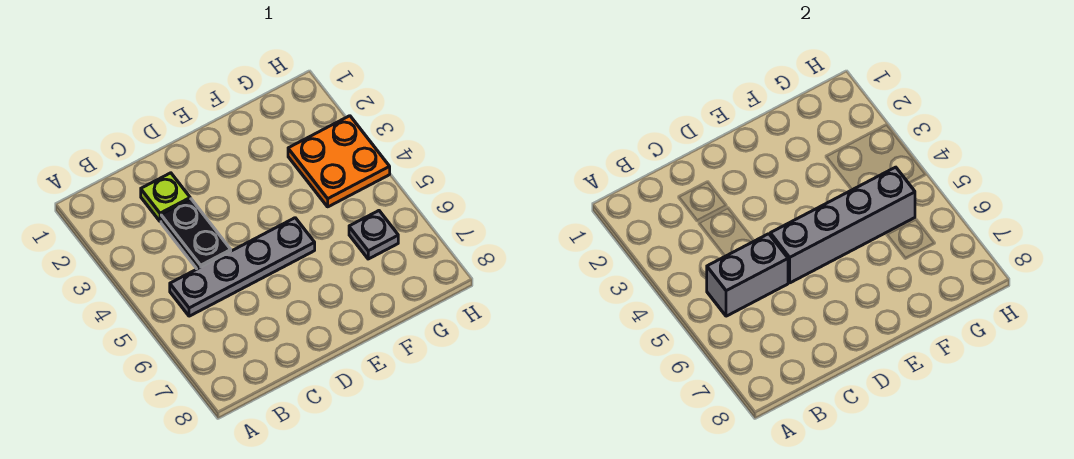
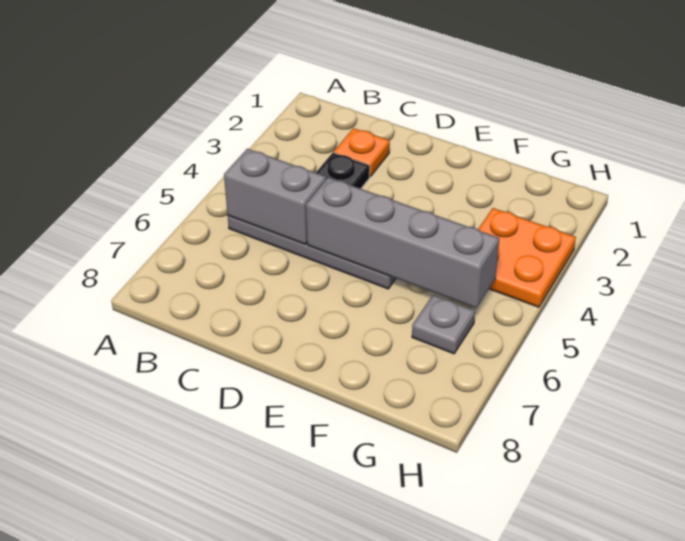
lime plate C2 level 1 -> orange plate C2 level 1

